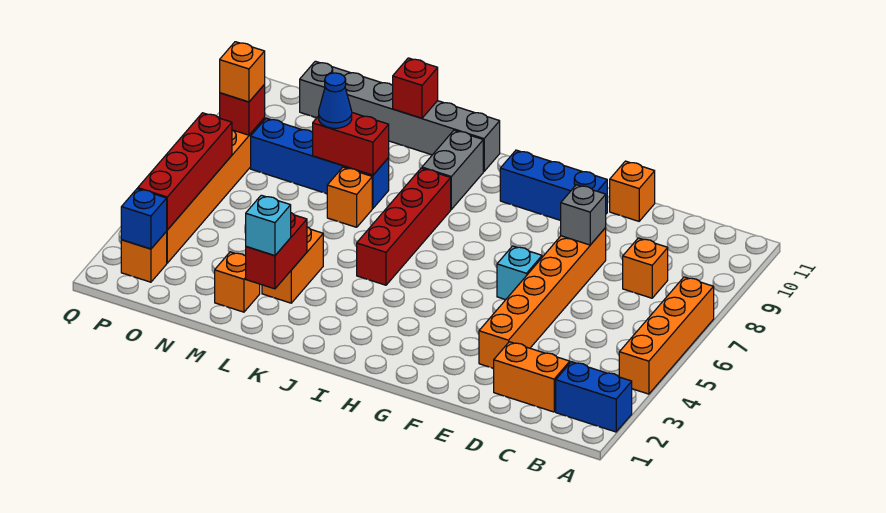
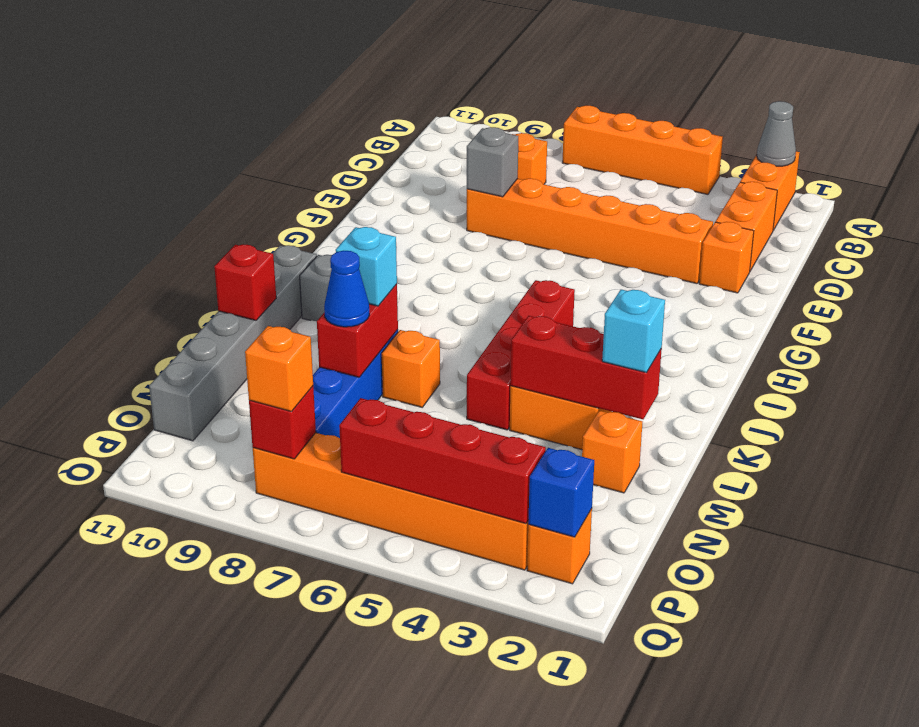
blue brick A2:B2 level 1 -> orange brick A2:B2 level 1
none -> grey cone A2 level 2
orange brick E11 level 1 -> orange brick E2 level 1
cyan brick F6 level 1 -> cyan brick L8 level 3
blue brick F10:H10 level 1 -> none
red brick J5:J8 level 1 -> red brick I5:L5 level 1
red brick L2:L3 level 2 -> red brick L2:L4 level 2

